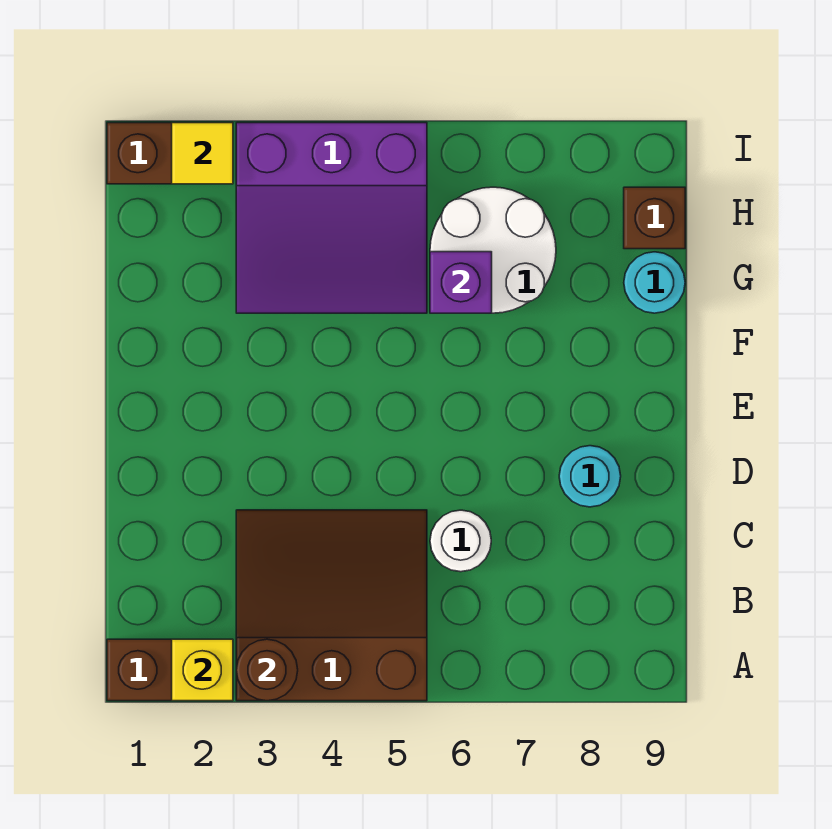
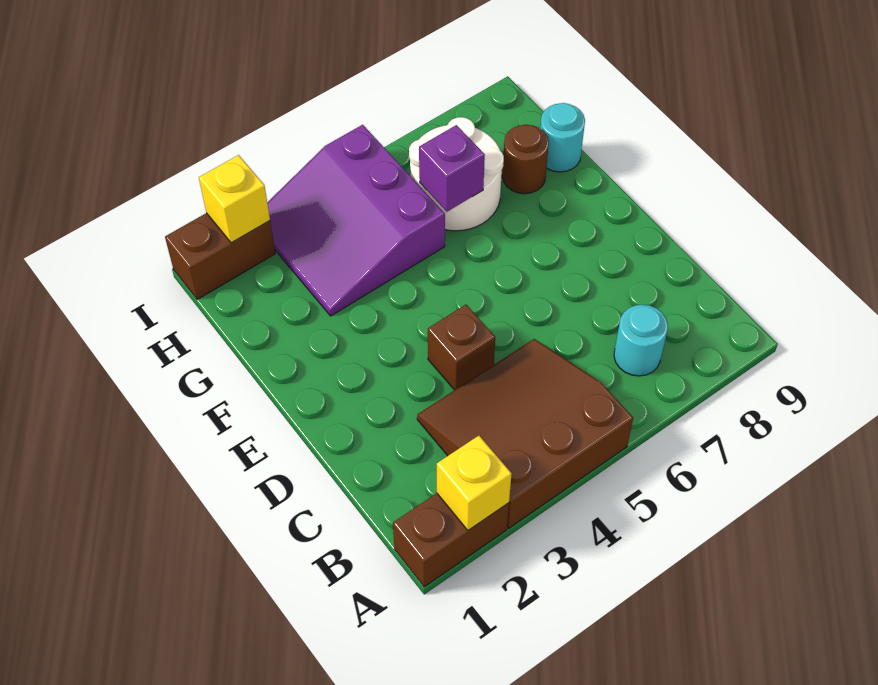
brown round brick A3 level 2 -> brown round brick G8 level 1
white round brick C6 level 1 -> none
cyan round brick D8 level 1 -> cyan round brick B7 level 1
purple slope G3:I5 level 1 top I -> purple slope G3:I5 level 1 top 5
brown brick H9 level 1 -> brown brick D4 level 1
yellow tile I2 level 2 -> yellow brick I2 level 2

